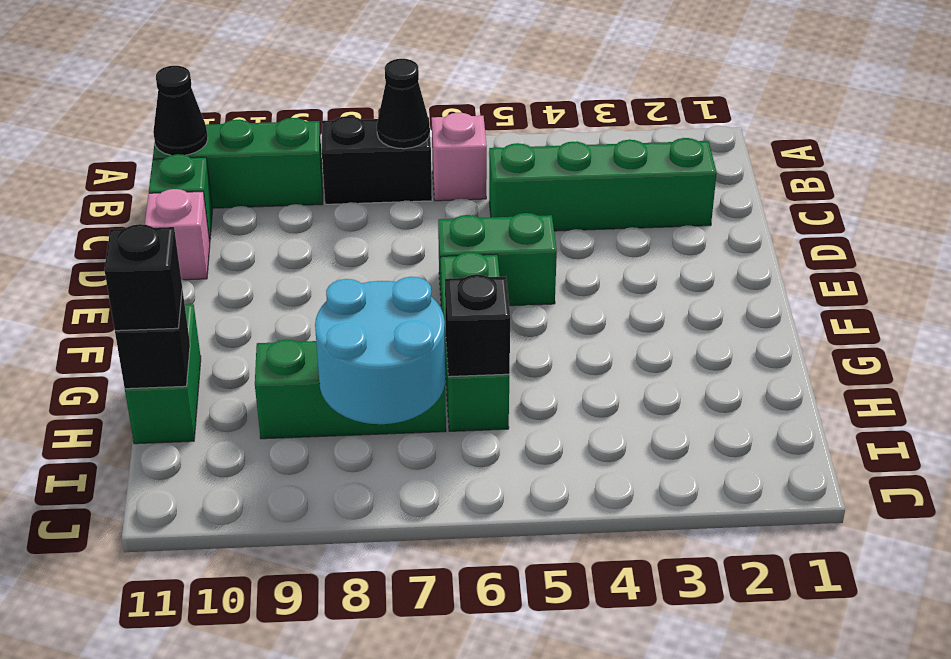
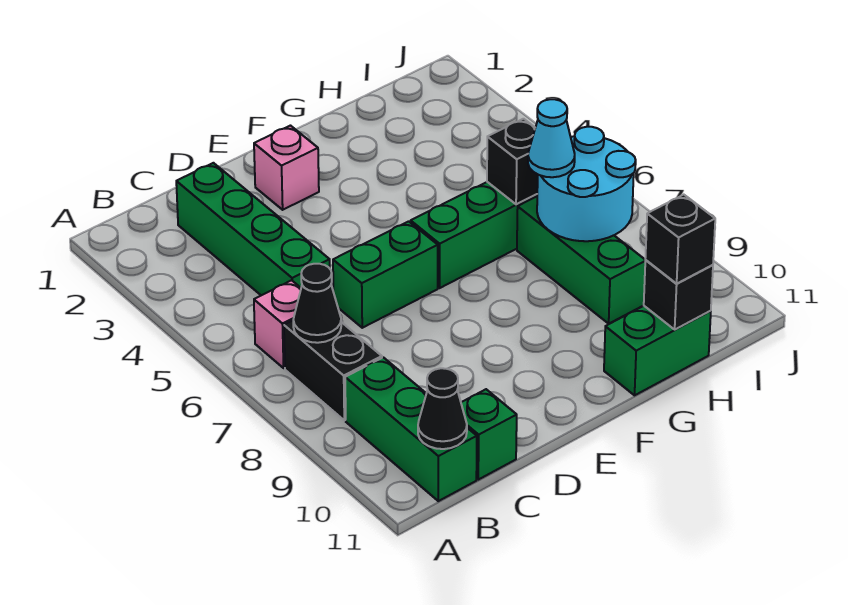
pink brick D11 level 1 -> pink brick E2 level 1
green brick E5:E6 level 1 -> green brick D6:E6 level 1
none -> cyan cone H7 level 3

